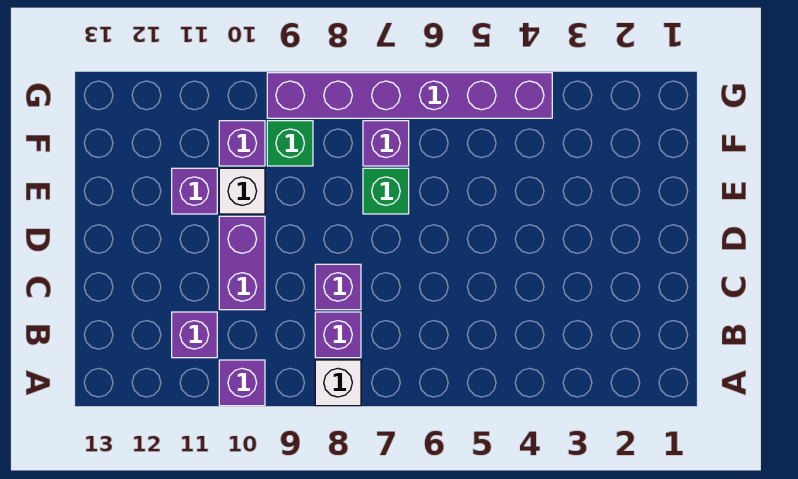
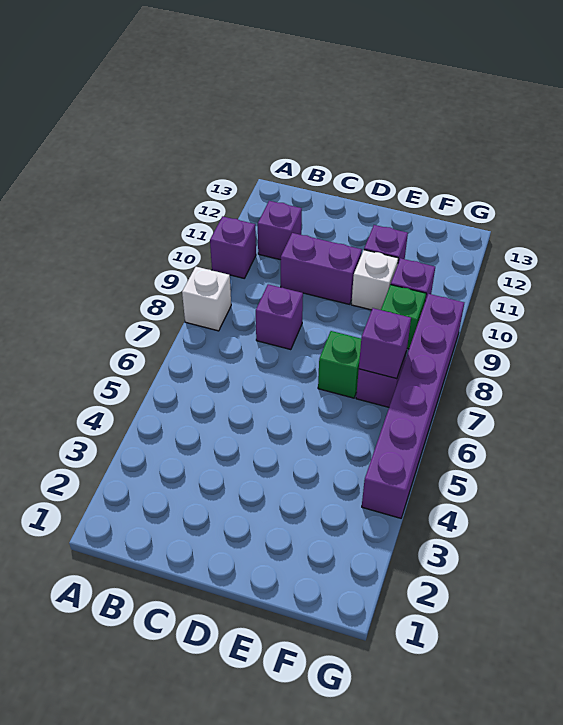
purple brick B8 level 1 -> purple brick F7 level 2

